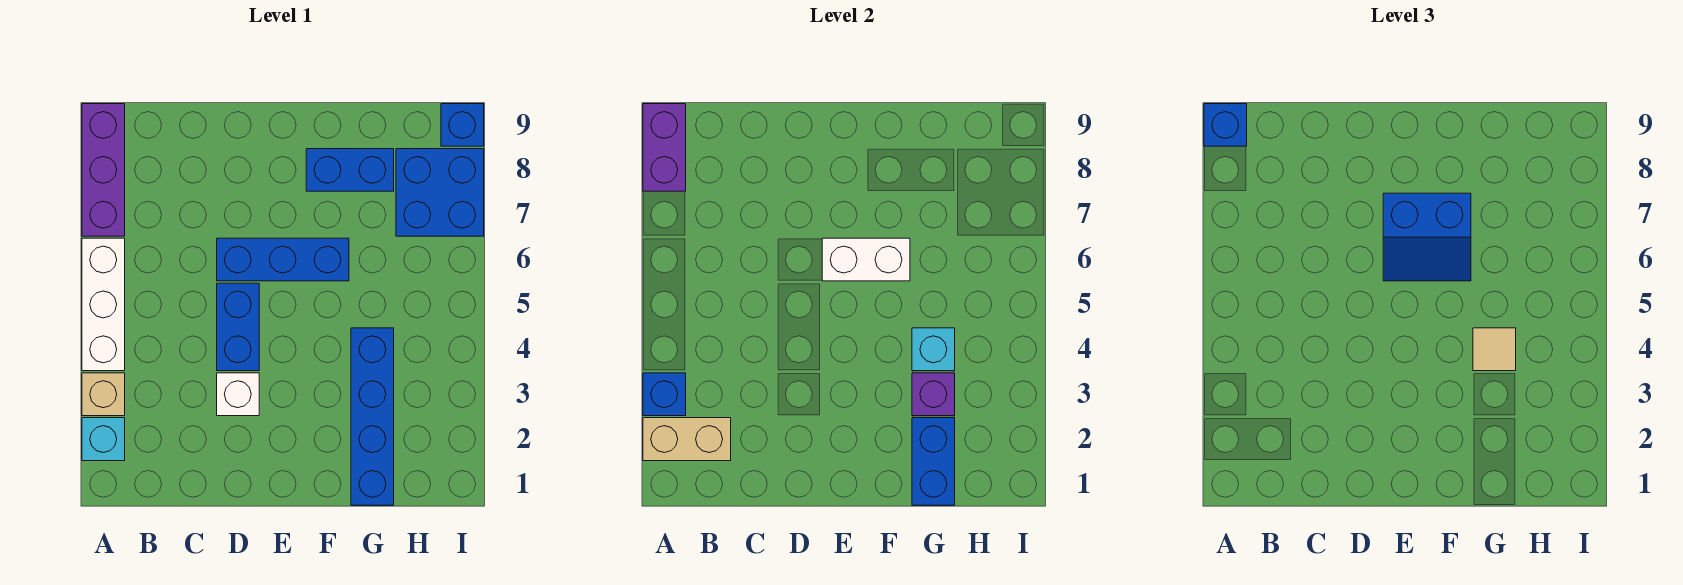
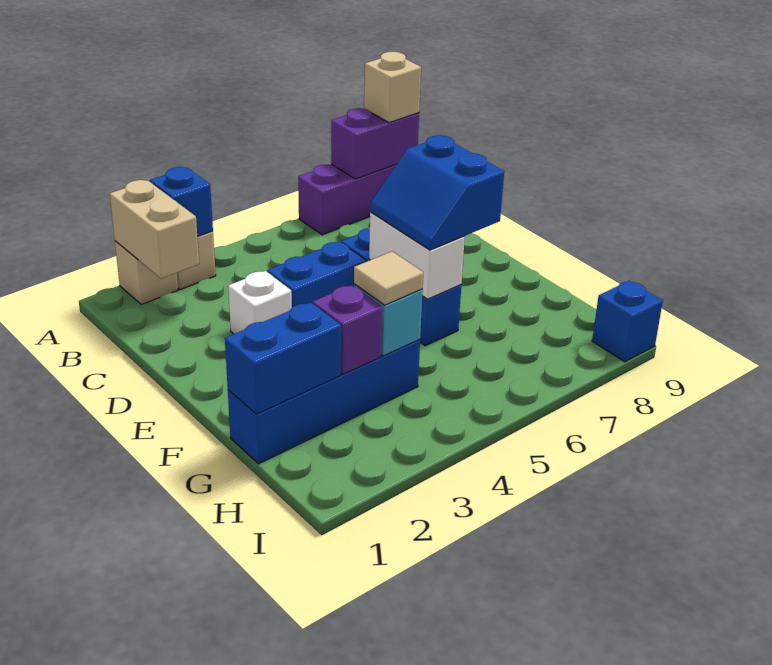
cyan brick A2 level 1 -> tan brick A2 level 1
white brick A4:A6 level 1 -> none
blue brick A9 level 3 -> tan brick A9 level 3
blue brick F8:G8 level 1 -> none
blue brick H7:I8 level 1 -> none

